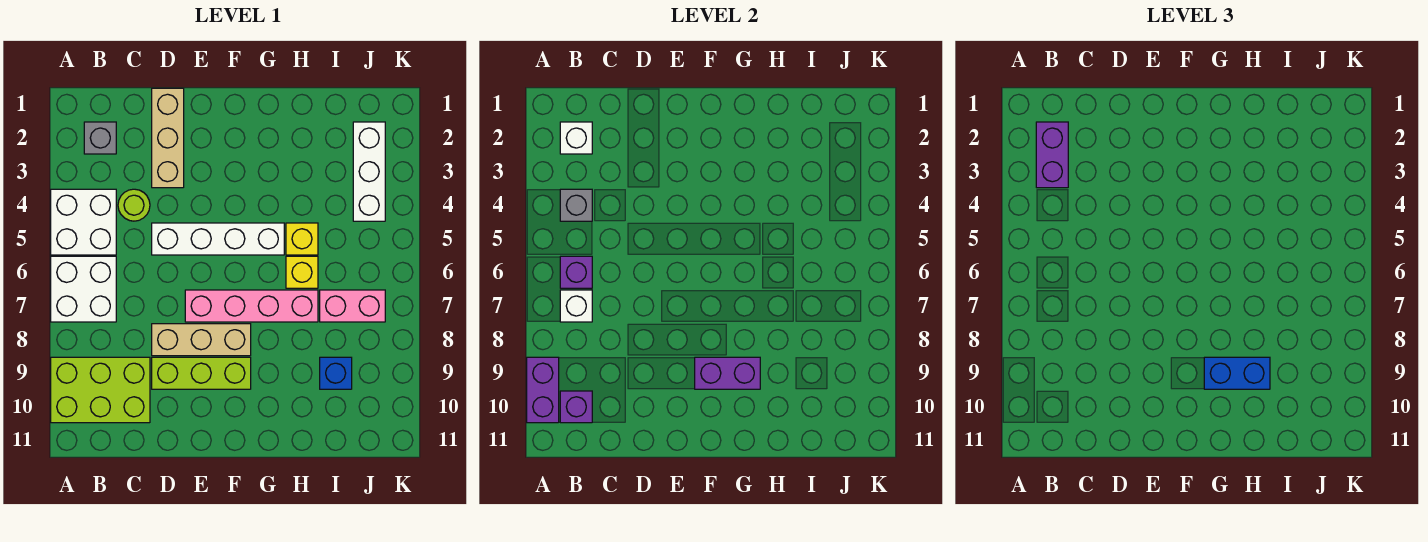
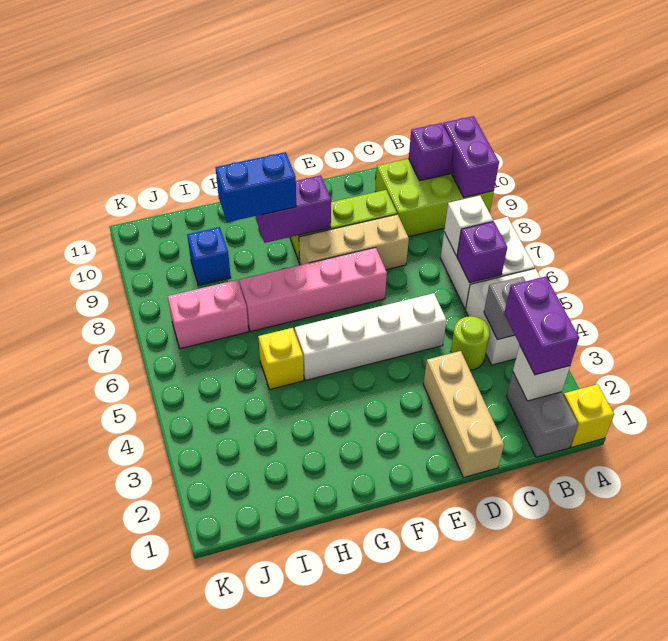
grey brick B2 level 1 -> grey brick B1:B2 level 1
yellow brick H6 level 1 -> yellow brick A1 level 1
white brick J2:J4 level 1 -> none

